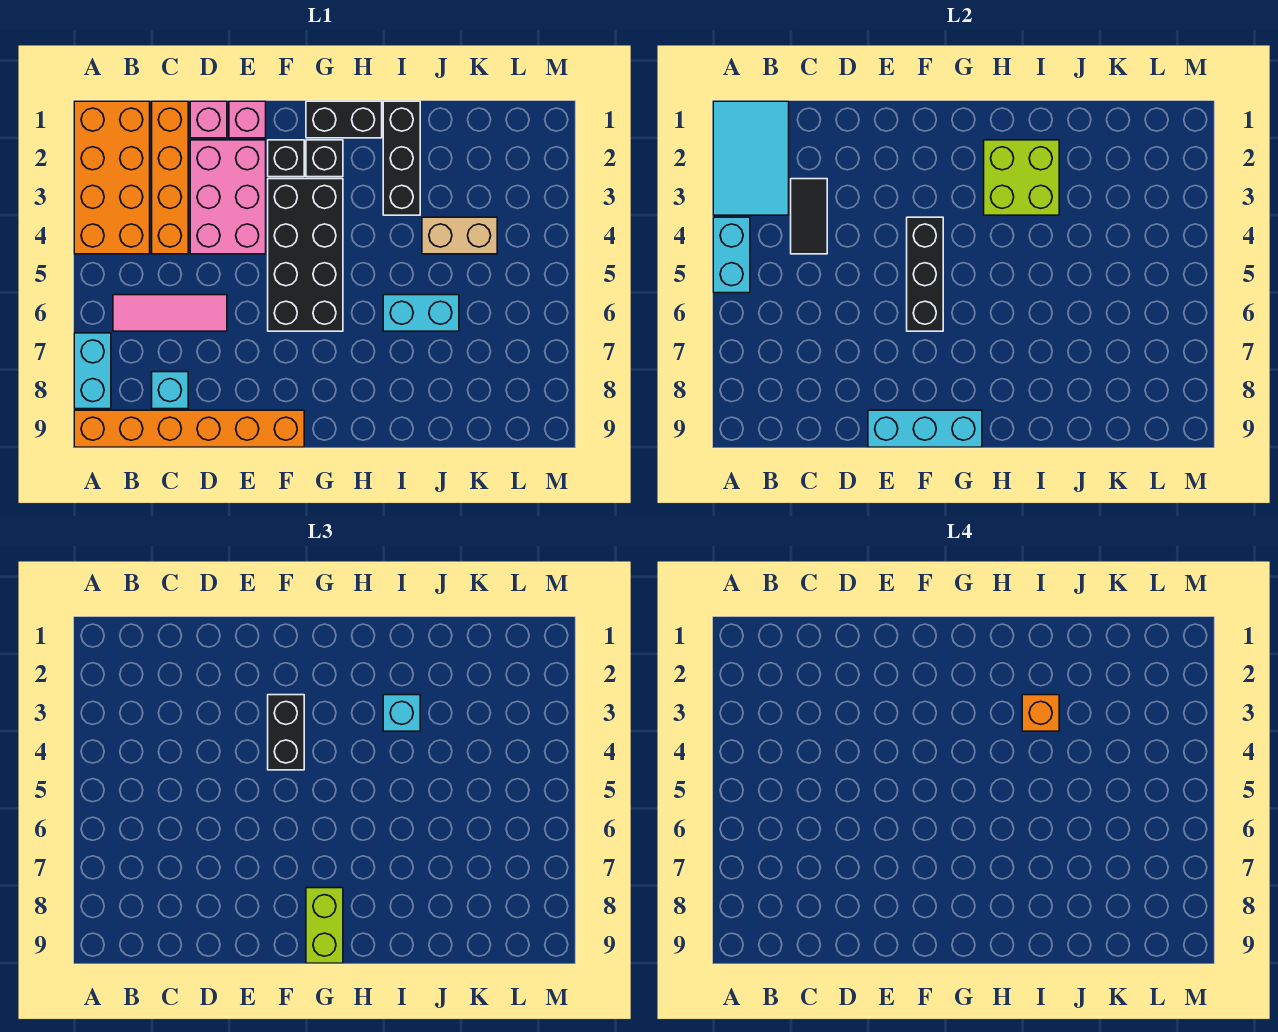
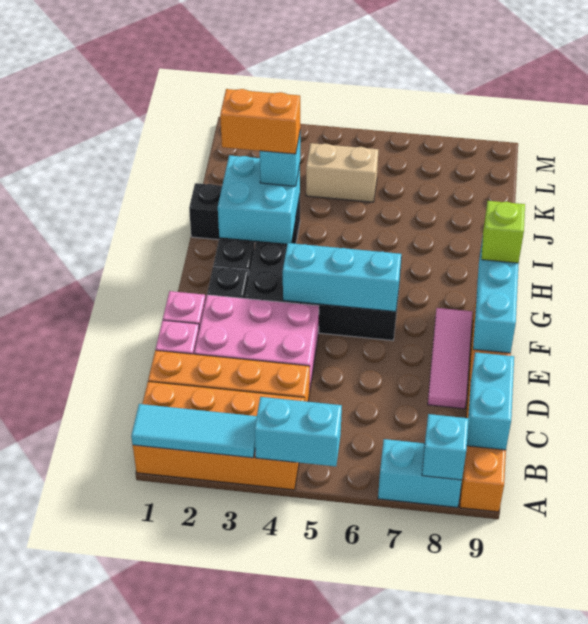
cyan tile A1:B3 level 2 -> cyan tile A1:A3 level 2
pink tile B6:D6 level 1 -> pink tile D8:F8 level 1
black tile C3:C4 level 2 -> none
cyan brick C8 level 1 -> cyan brick A8 level 2
black brick F3:F4 level 3 -> none
black brick F4:F6 level 2 -> cyan brick F4:F6 level 2
black brick G1:H1 level 1 -> none
lime brick G8:G9 level 3 -> lime brick G9 level 3
lime brick H2:I3 level 2 -> cyan brick H2:I3 level 2
orange brick I3 level 4 -> orange brick I2:I3 level 4
cyan brick I6:J6 level 1 -> cyan brick B9:C9 level 2
tan brick J4:K4 level 1 -> tan brick K4:K5 level 1

